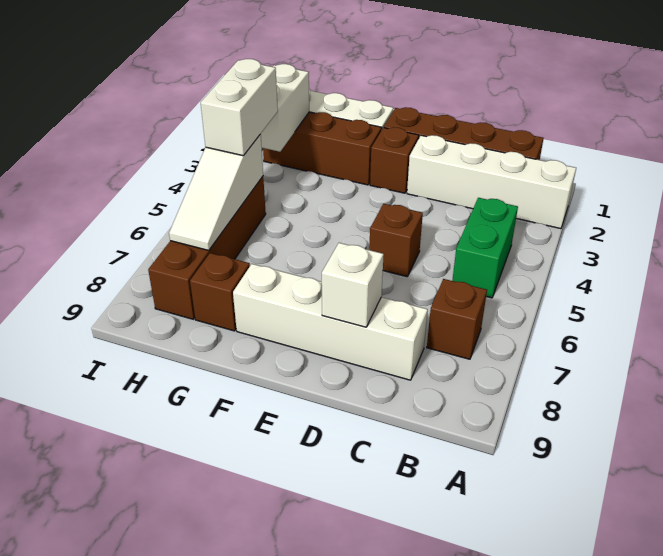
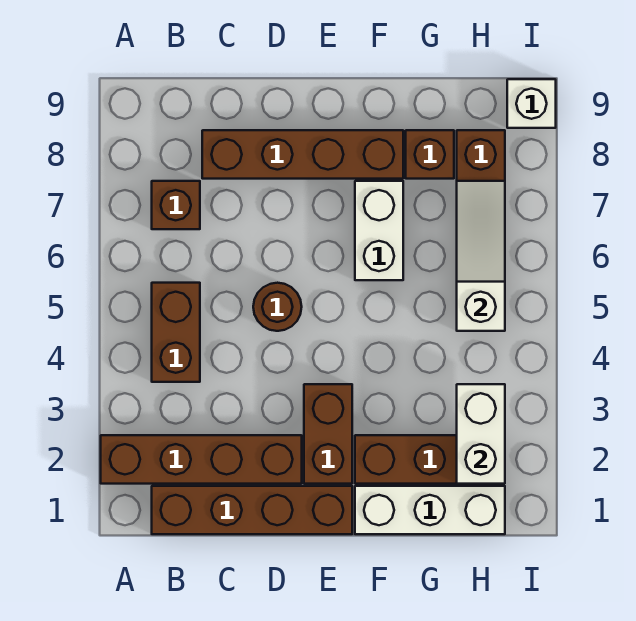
white brick A2:D2 level 1 -> brown brick A2:D2 level 1
green brick B4:B5 level 1 -> brown brick B4:B5 level 1
white brick C8:F8 level 1 -> brown brick C8:F8 level 1
brown brick D5 level 1 -> brown round brick D5 level 1
white brick D8 level 2 -> white brick I9 level 1
brown brick E2 level 1 -> brown brick E2:E3 level 1
white brick H4:H5 level 3 -> white brick F6:F7 level 1

